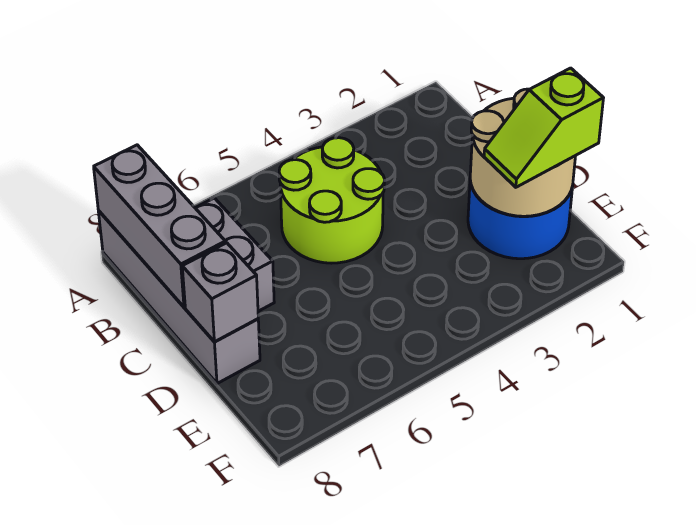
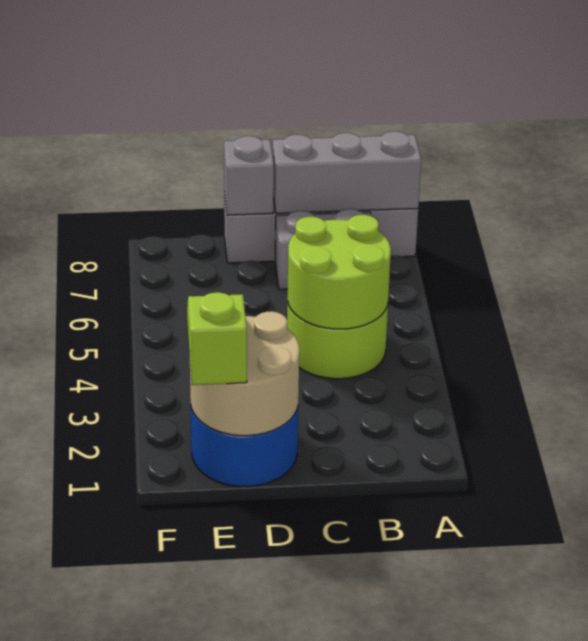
none -> lime round brick B4:C5 level 2

